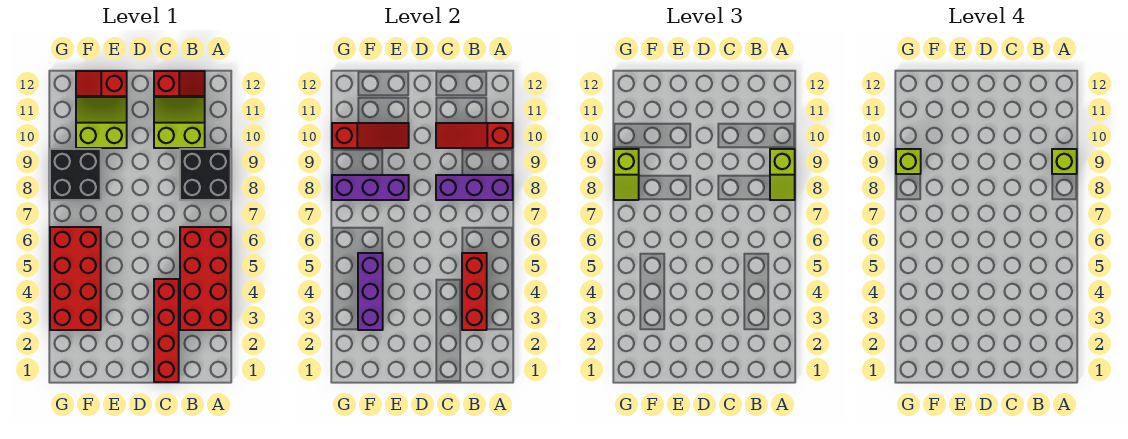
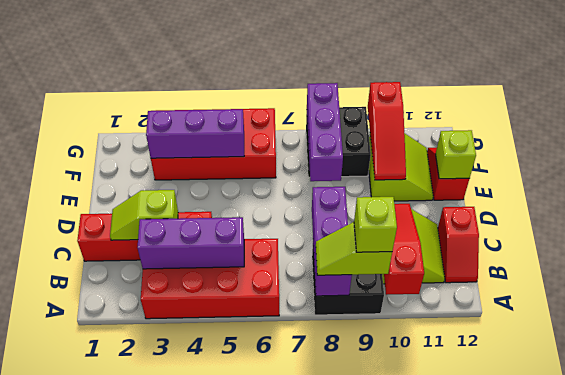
red brick B3:B5 level 2 -> purple brick B3:B5 level 2
lime slope G8:G9 level 3 top 9 -> lime slope C2:C3 level 2 top 3
lime brick G9 level 4 -> lime brick E12 level 2

